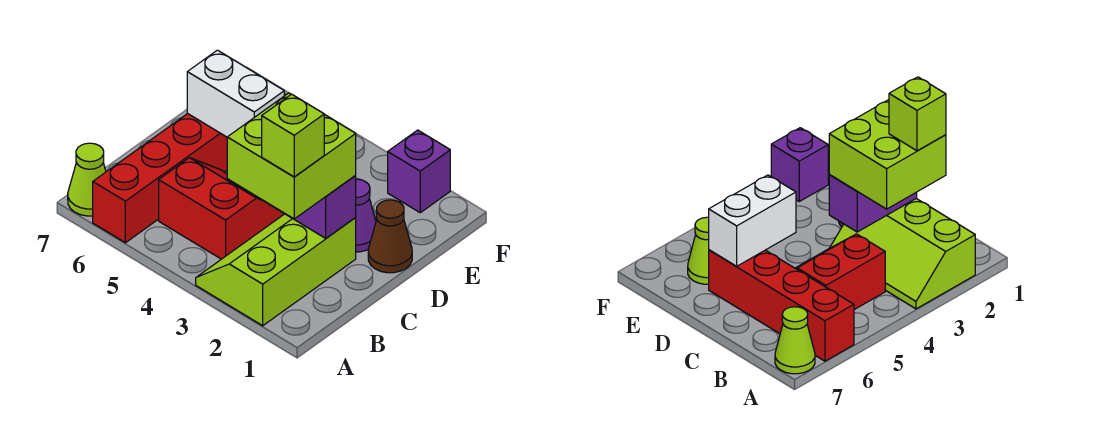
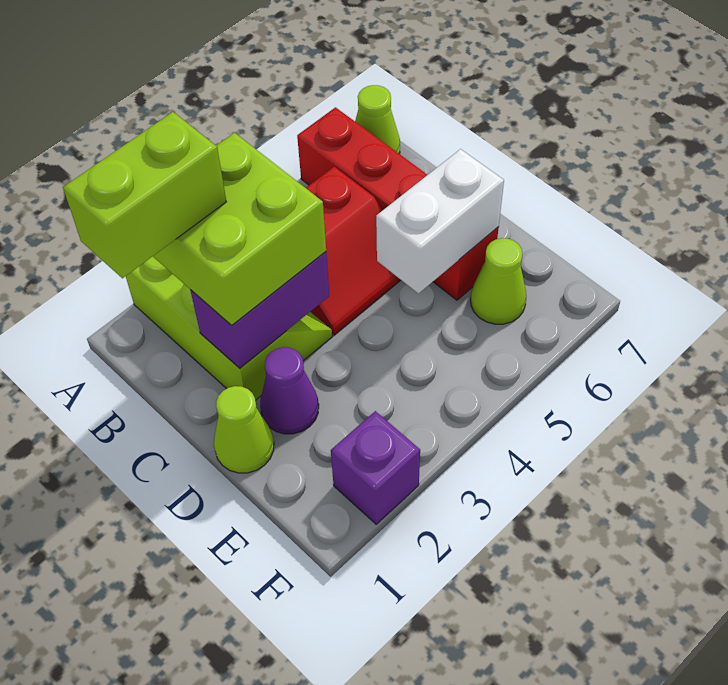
lime brick B2 level 4 -> lime brick B1:B2 level 4
brown cone D1 level 1 -> lime cone D1 level 1

